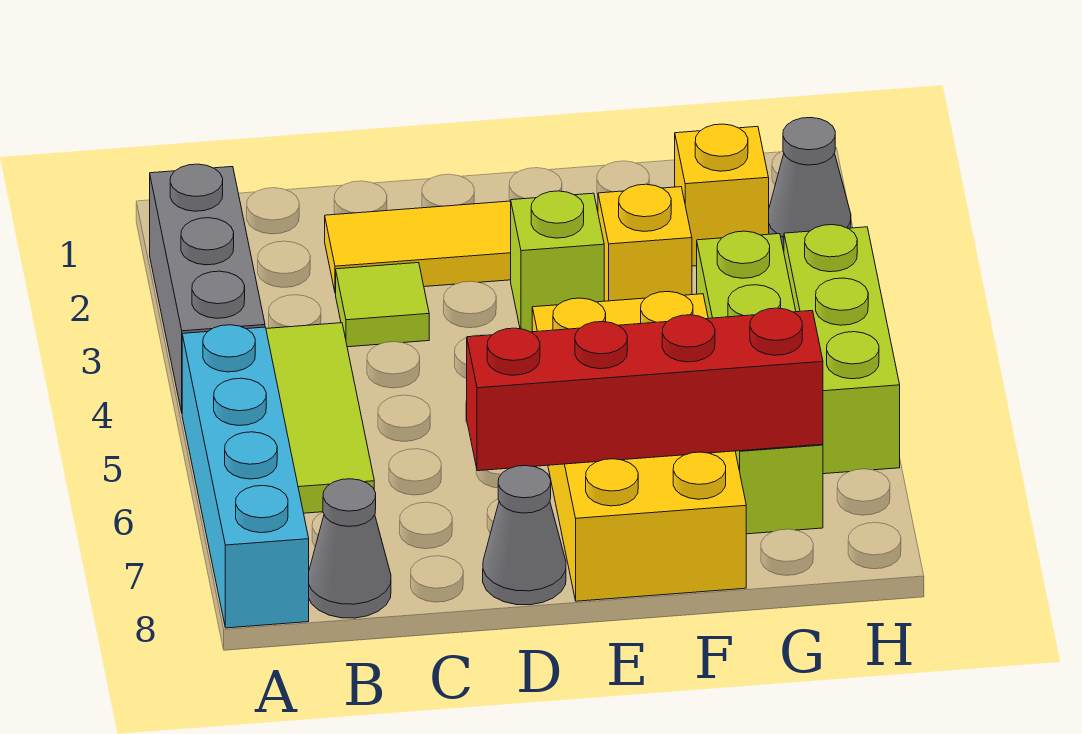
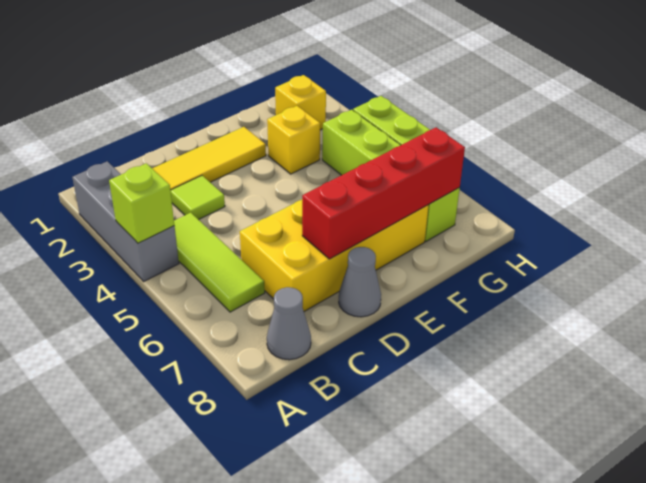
cyan brick A5:A8 level 1 -> none
lime brick E3 level 1 -> lime brick A4 level 2
yellow brick E5:F8 level 1 -> yellow brick C6:F7 level 1
grey cone H2 level 1 -> none

